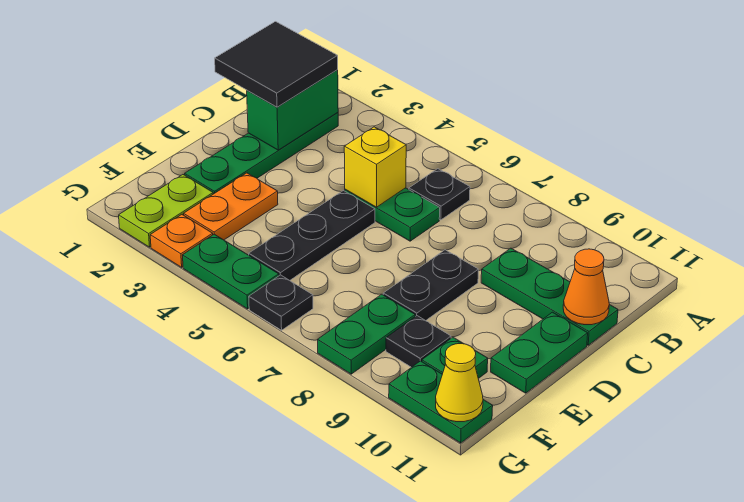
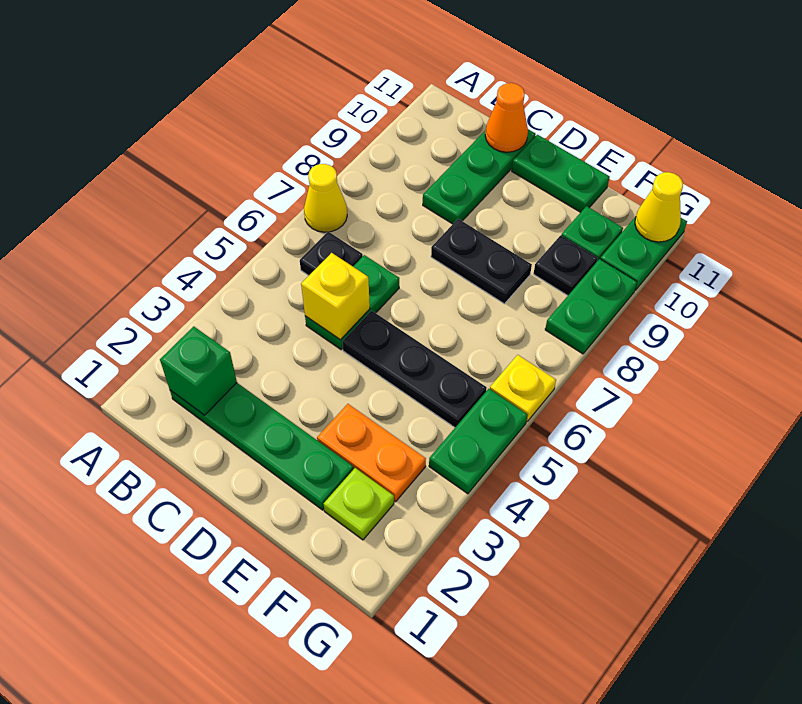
none -> yellow cone A7 level 1
black tile B1:C2 level 3 -> none
green brick B2:C2 level 2 -> green brick B2 level 2
lime plate F2:G2 level 1 -> lime plate F2 level 1
green plate F8:G8 level 1 -> green plate G8:G9 level 1
orange plate G3 level 1 -> none
black plate G6 level 1 -> yellow plate G6 level 1

